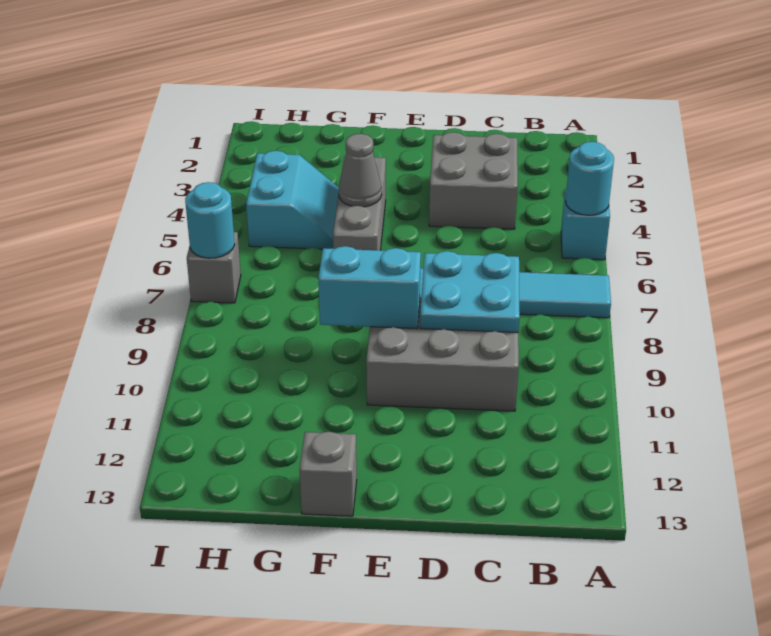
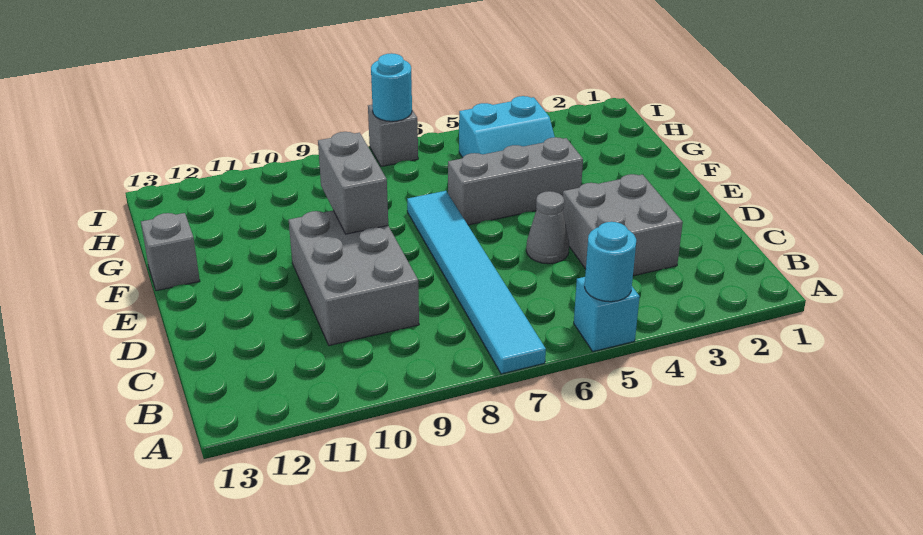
cyan plate C8:D9 level 2 -> none
cyan brick E9:F9 level 2 -> grey brick E9:F9 level 2
grey cone F5 level 2 -> grey cone D5 level 1

